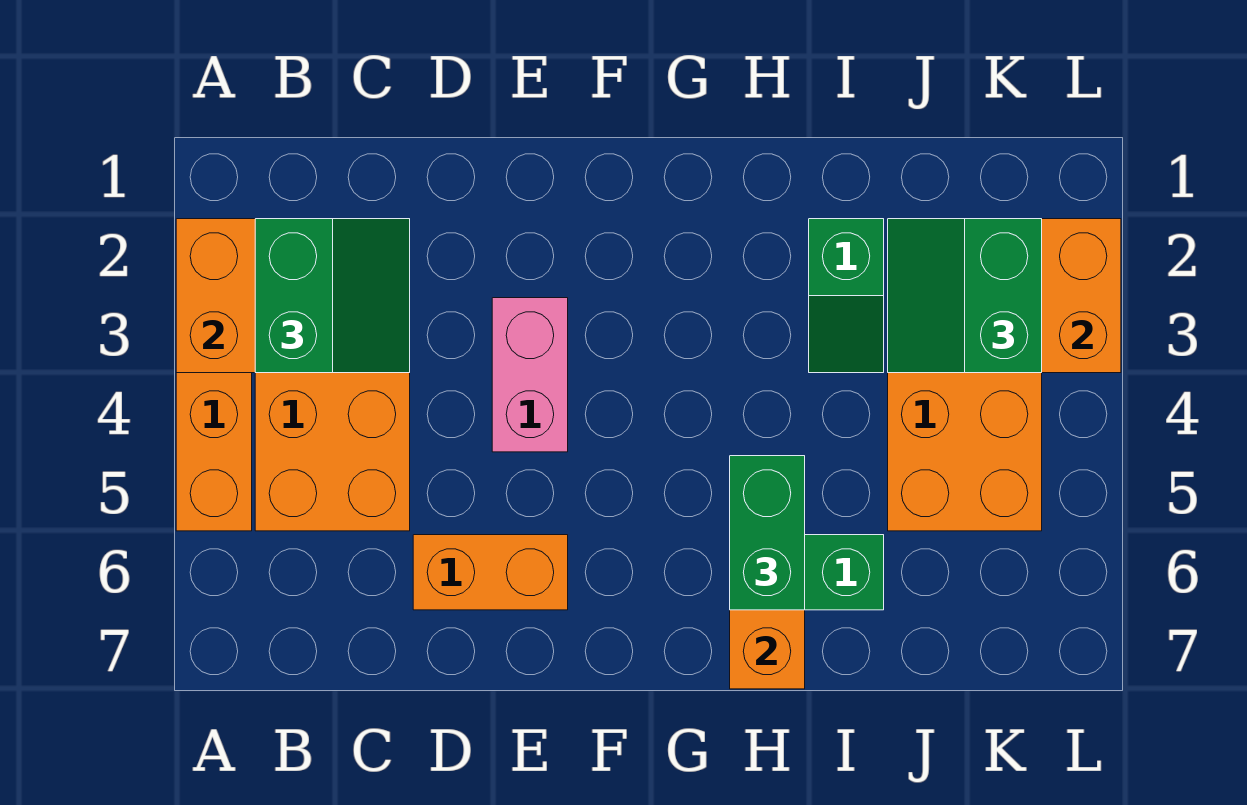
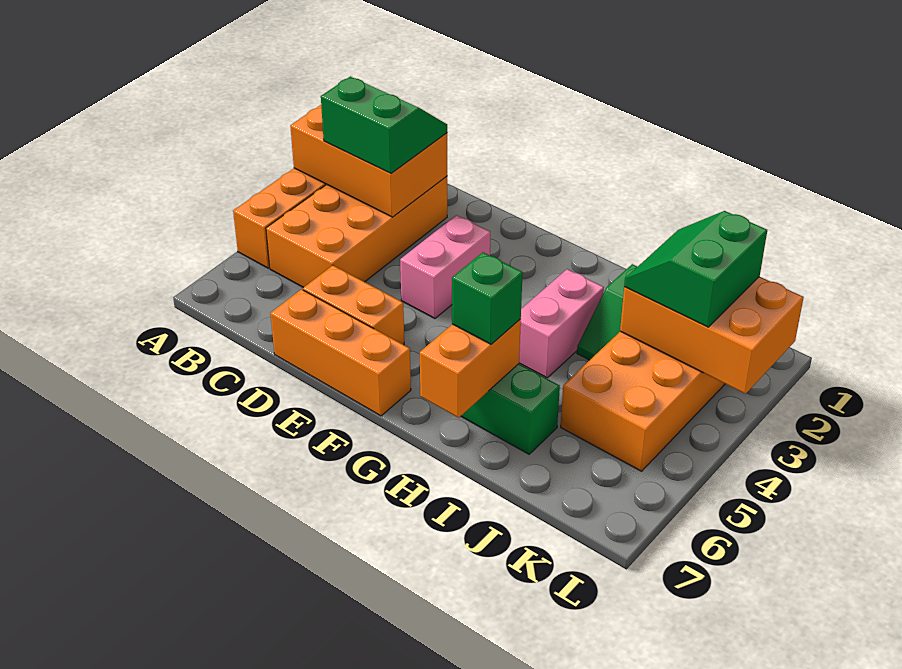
green slope B2:C3 level 3 top B -> green slope B2:C3 level 3 top 3
none -> orange brick D7:F7 level 1
none -> pink brick H3:H4 level 1
green brick H5:H6 level 3 -> green brick H6 level 3

